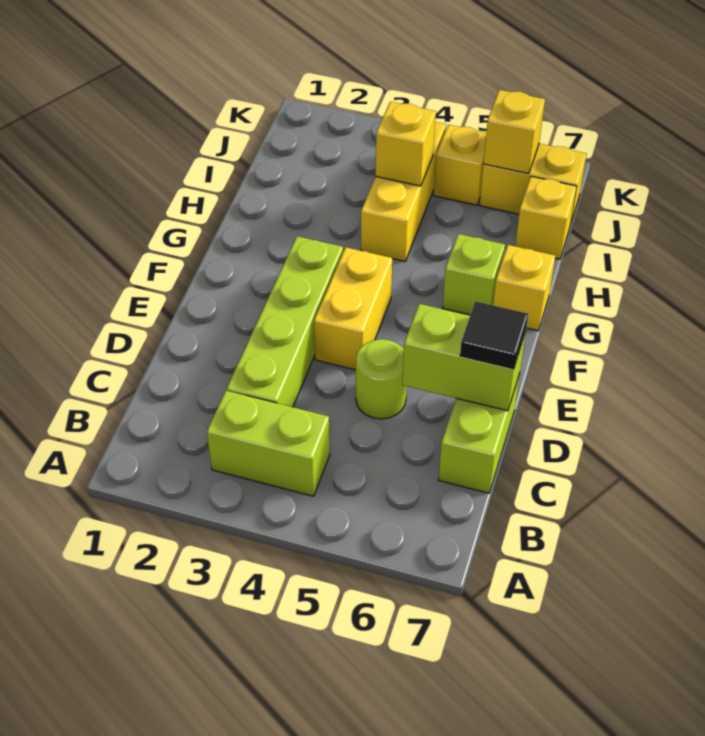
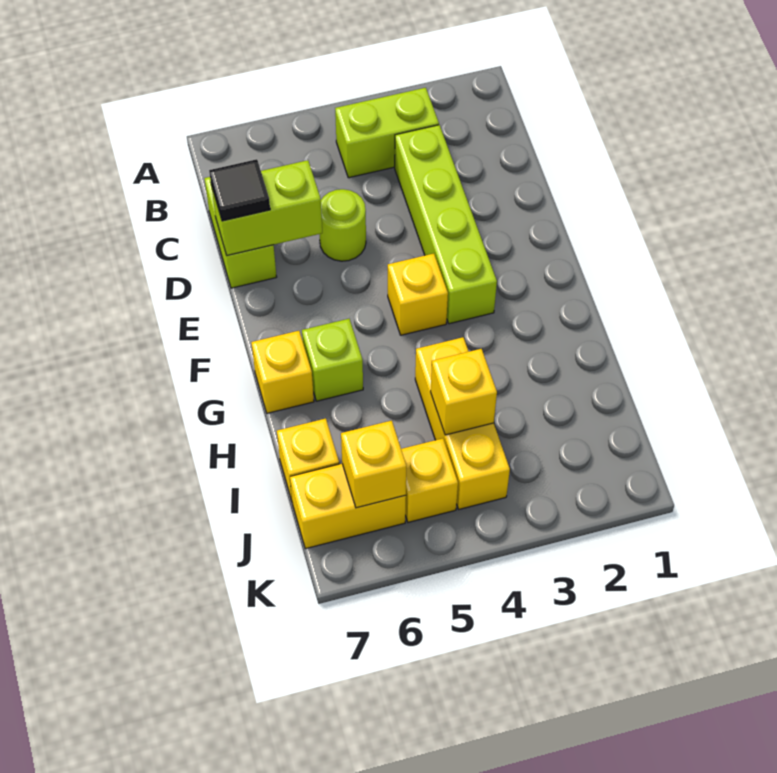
yellow brick E4:F4 level 1 -> yellow brick F4 level 1

